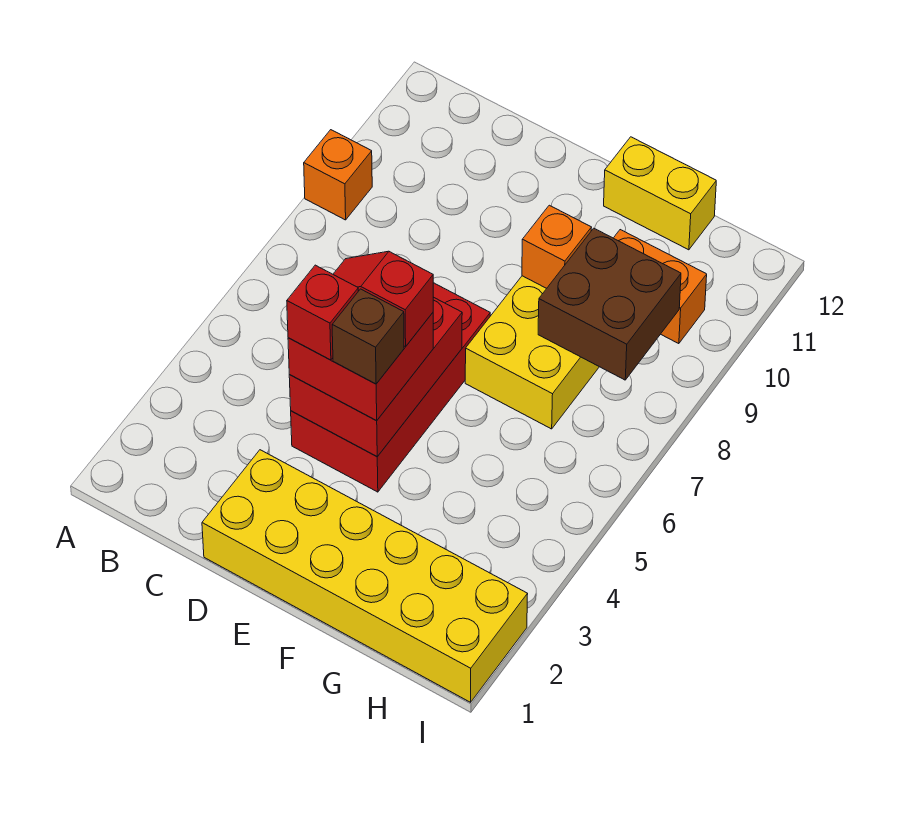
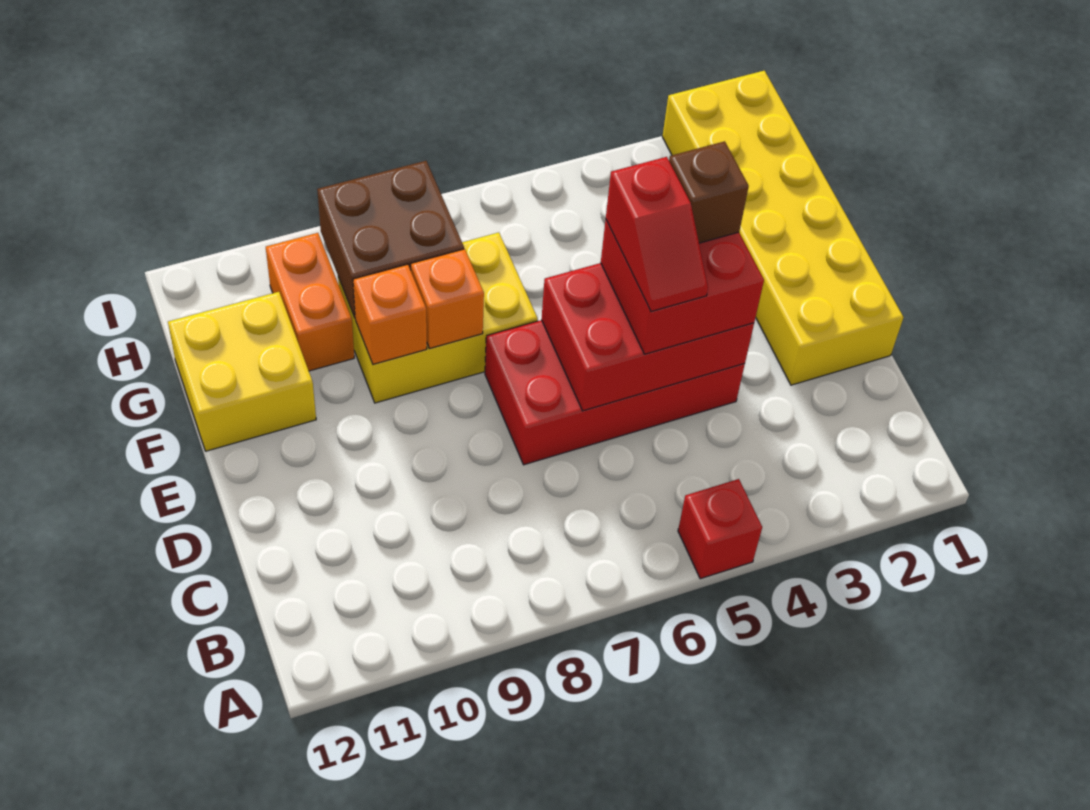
orange brick A9 level 1 -> orange brick F8 level 2
red brick D4 level 4 -> red brick A5 level 1
yellow brick F12:G12 level 1 -> yellow brick F11:G12 level 1

